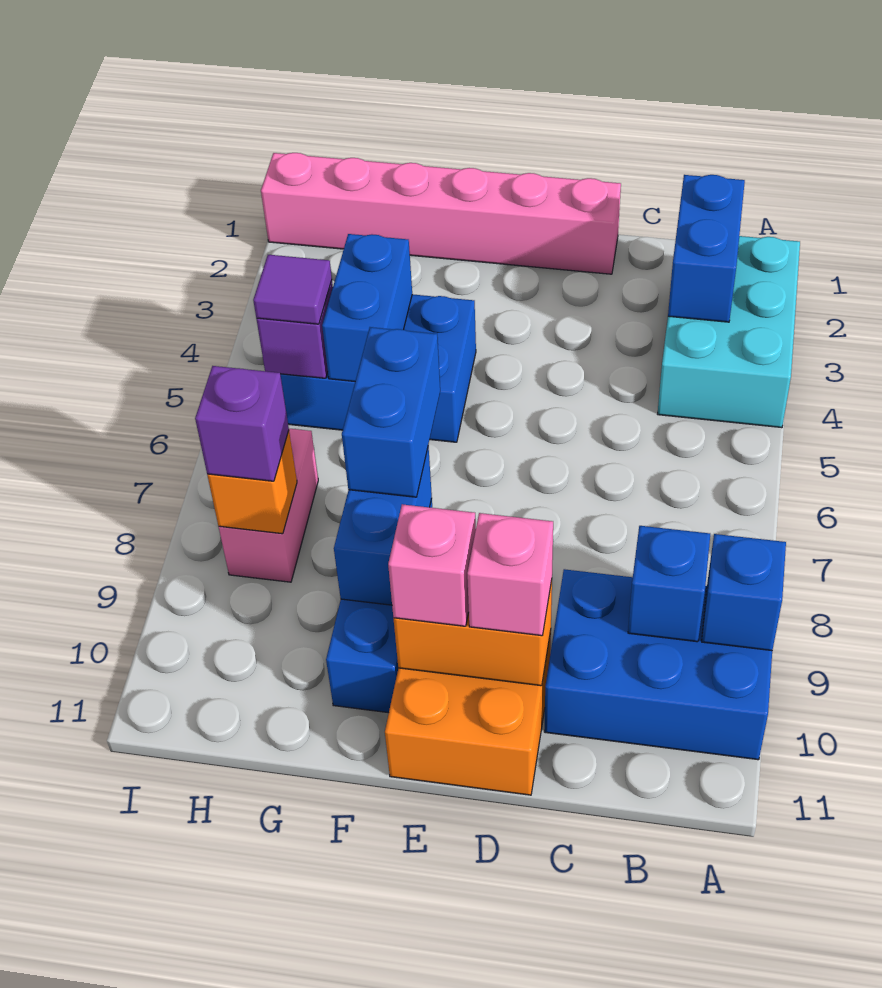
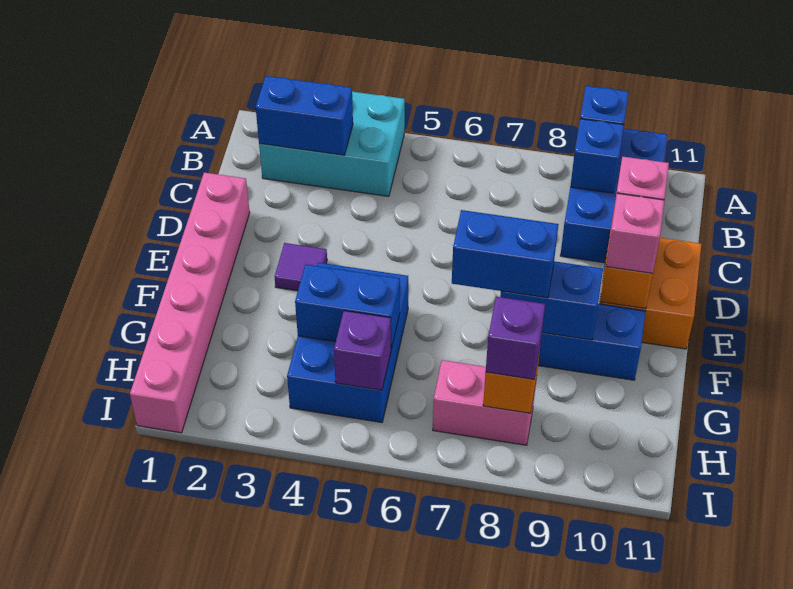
purple tile H5 level 3 -> purple tile E3 level 1

